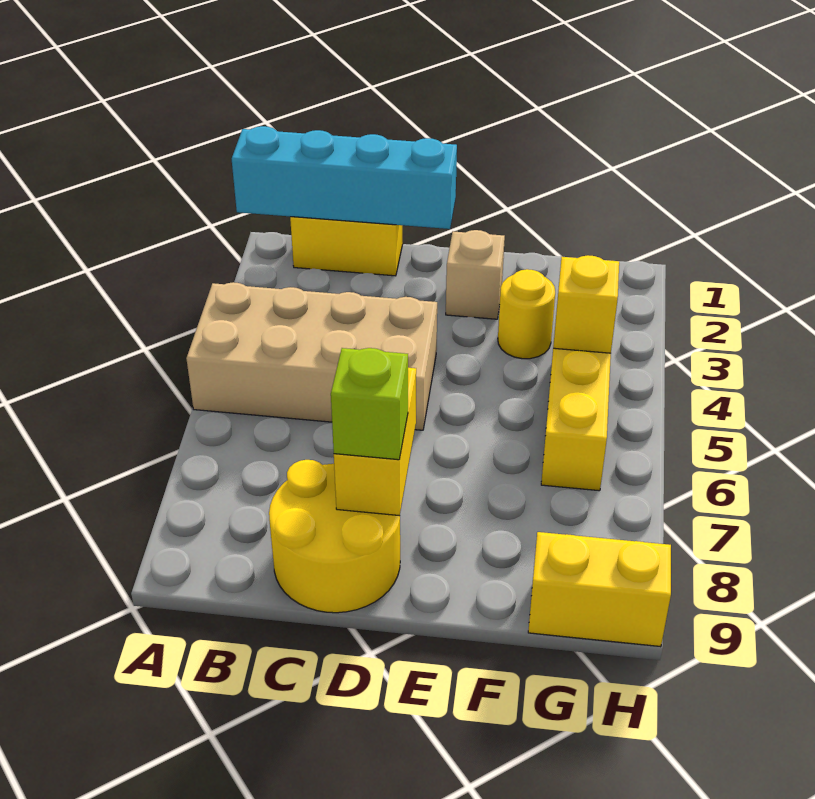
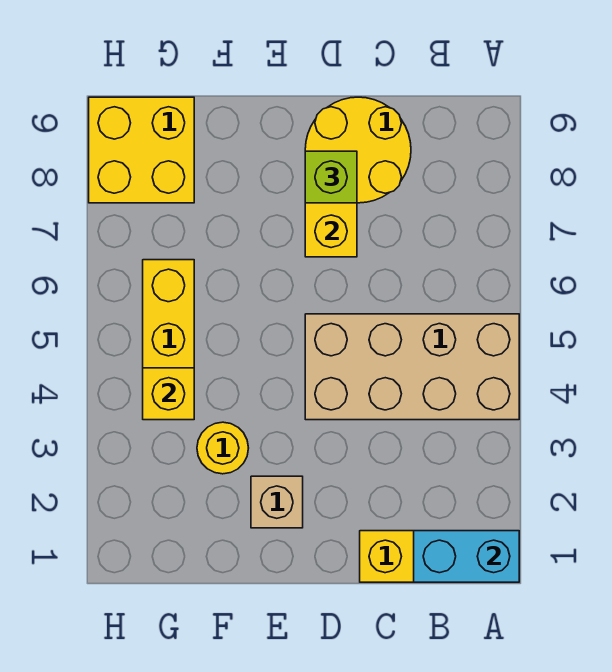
cyan brick A1:D1 level 2 -> cyan brick A1:B1 level 2
yellow brick G9:H9 level 1 -> yellow brick G8:H9 level 1

